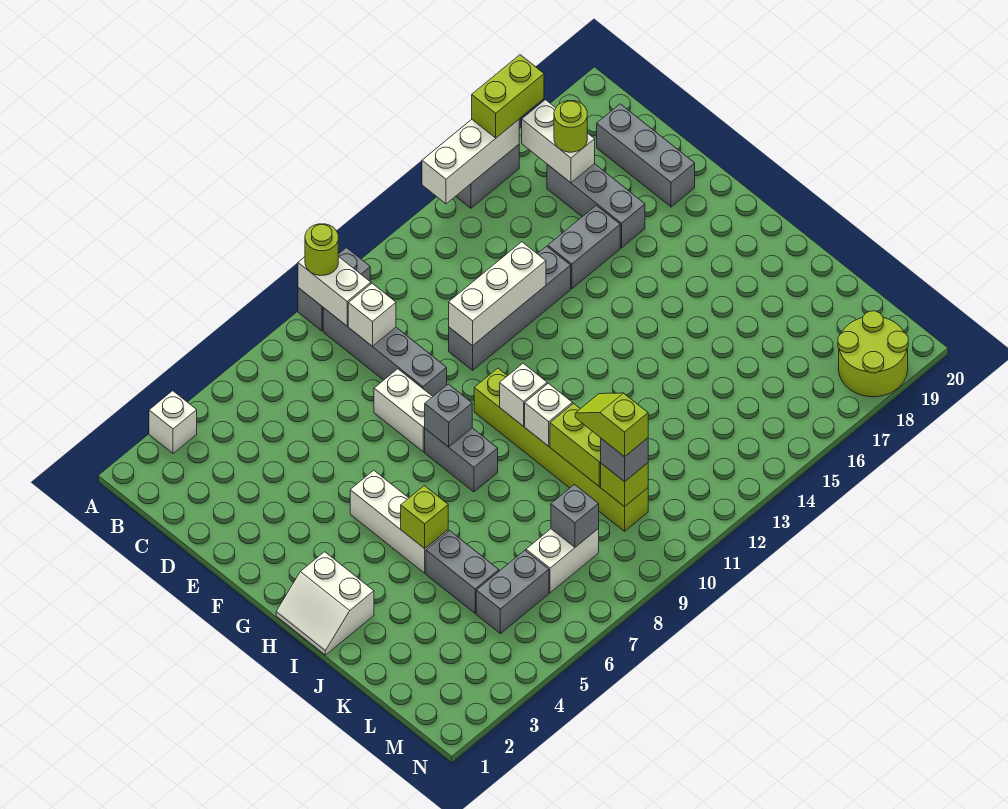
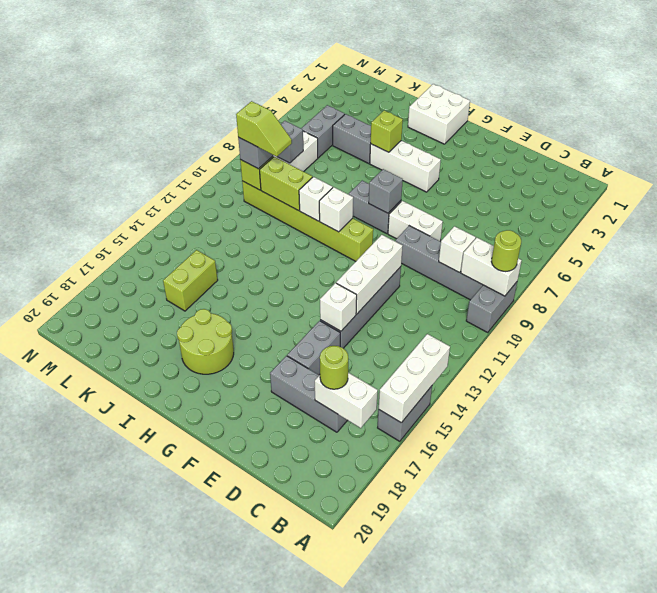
white brick A3 level 1 -> white brick E14 level 2
lime brick A16:A17 level 3 -> lime brick K15:K16 level 1
grey brick C19:E19 level 1 -> none
white slope H1:I2 level 1 top 2 -> white brick H1:I2 level 1
lime round brick M18:N19 level 1 -> lime round brick H17:I18 level 1

